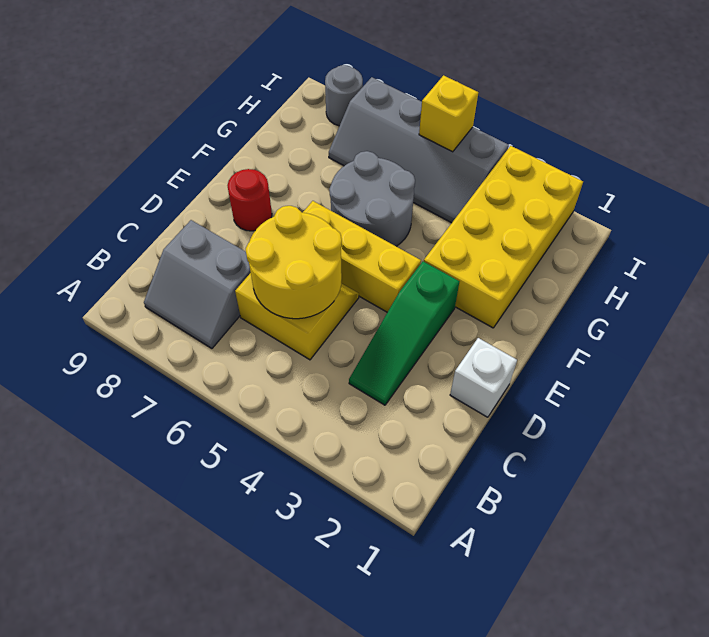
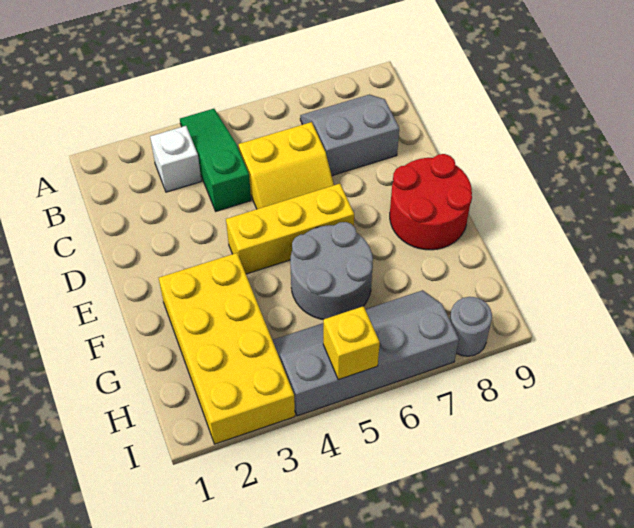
green slope C3:E3 level 1 top E -> green slope A4:C4 level 1 top C
yellow round brick C5:D6 level 2 -> none
white brick D1 level 1 -> white brick B3 level 1
red round brick E8 level 1 -> red round brick E8:F9 level 1

